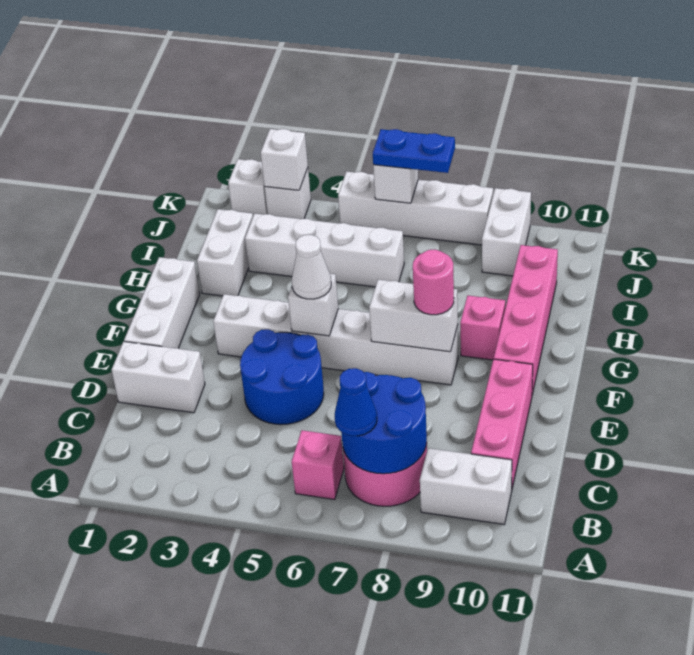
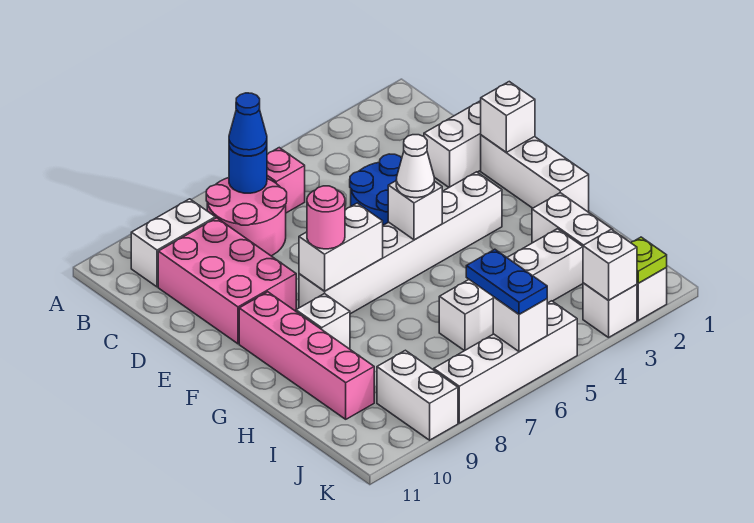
blue round brick B7:C8 level 2 -> blue round brick B7 level 2
pink brick C10:E10 level 1 -> pink brick C9:E10 level 1
none -> white brick E1 level 2
pink brick G9 level 1 -> white brick G9 level 1
none -> lime plate K2 level 2
blue plate K6:K7 level 3 -> blue plate J6:K6 level 3

